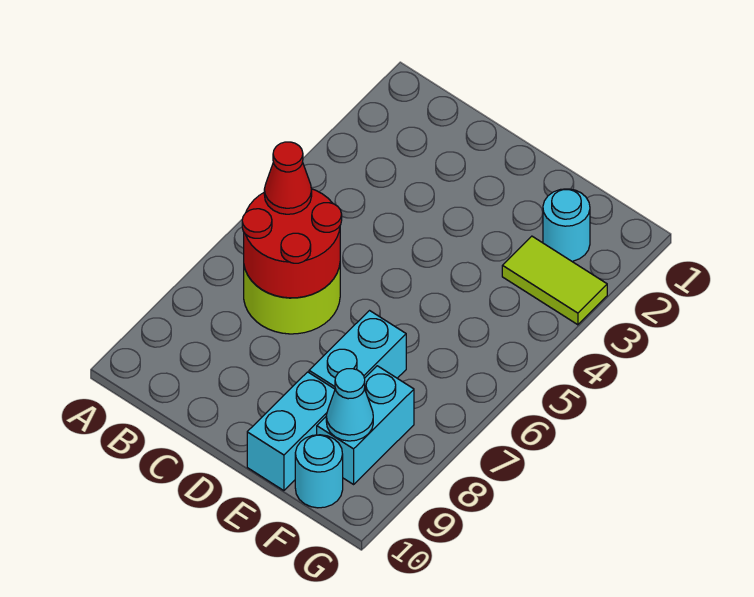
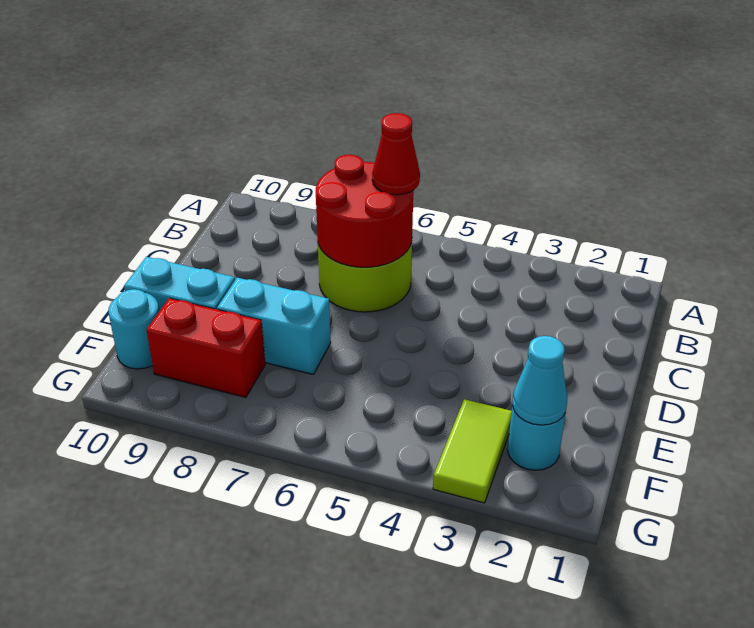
cyan brick F8:F9 level 1 -> red brick F8:F9 level 1
cyan cone F9 level 2 -> cyan cone F2 level 2

